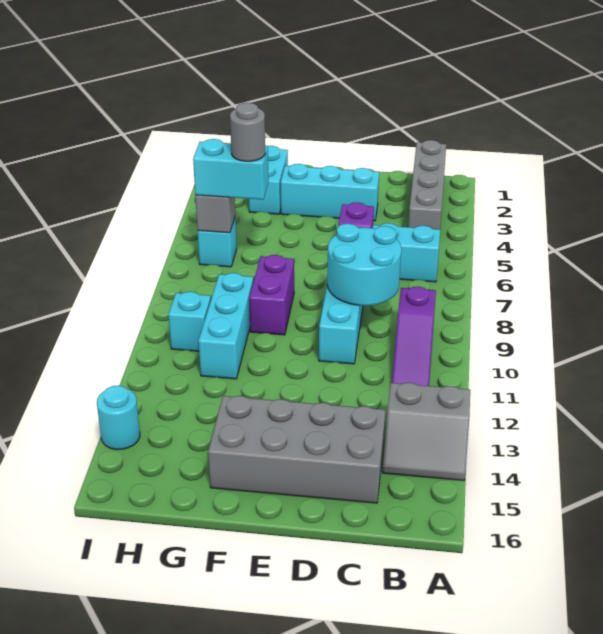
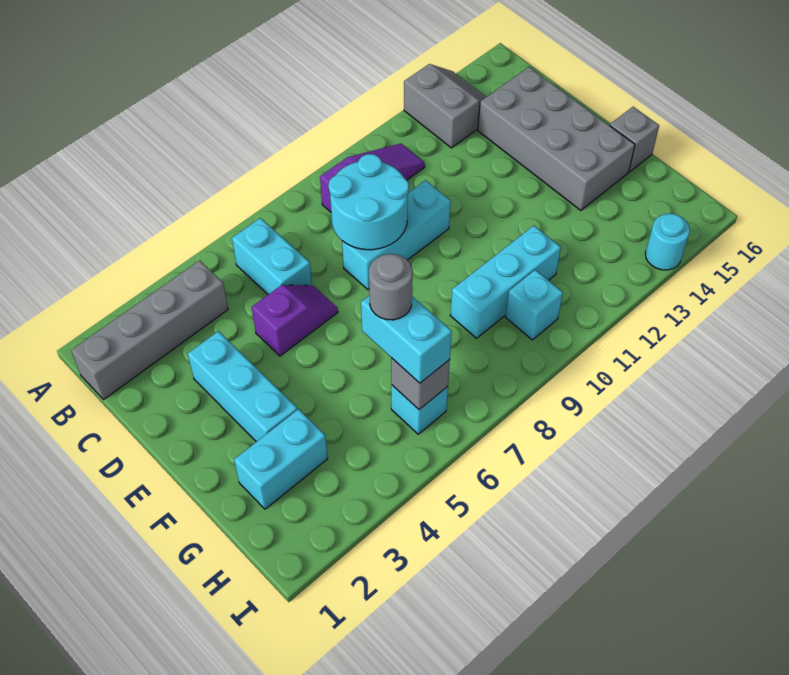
purple brick F8:F9 level 1 -> none
none -> grey brick F16 level 1

